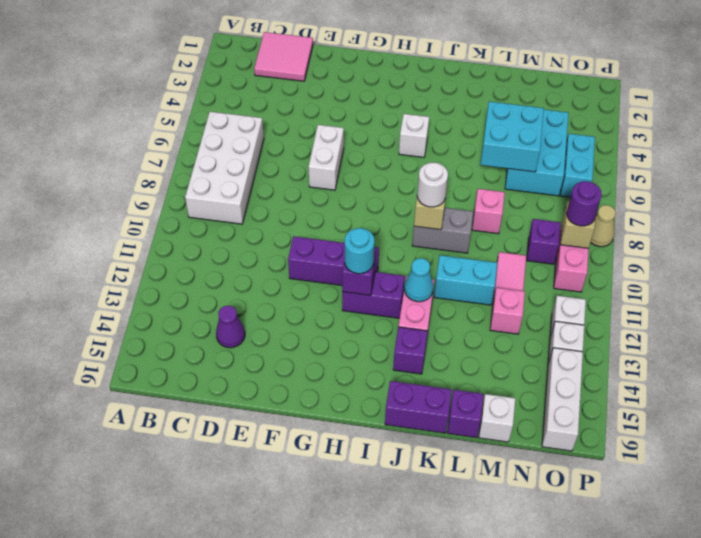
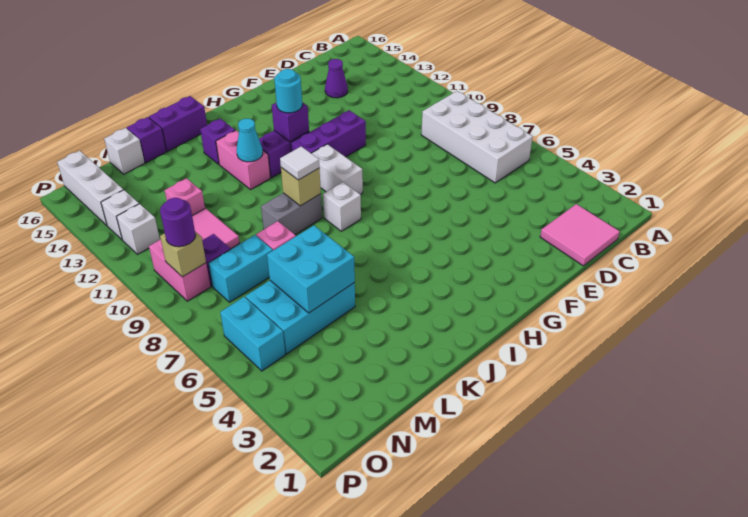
white brick F6:F7 level 1 -> white brick H9:H10 level 1
white brick I5 level 1 -> white brick I8 level 1
white round brick J9 level 3 -> white tile J9 level 3
cyan brick K11:L11 level 1 -> cyan brick M8:N8 level 1
cyan brick M4:N6 level 1 -> cyan brick L5:N6 level 1
tan cone P8 level 1 -> none

